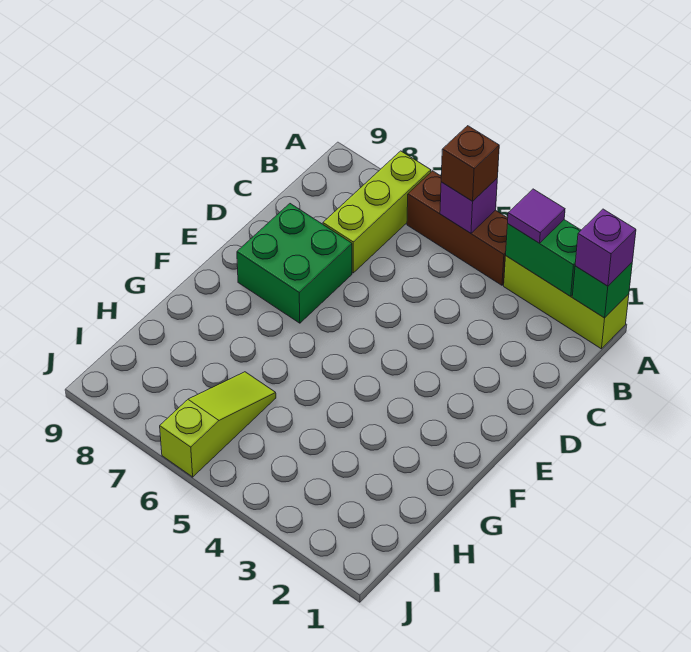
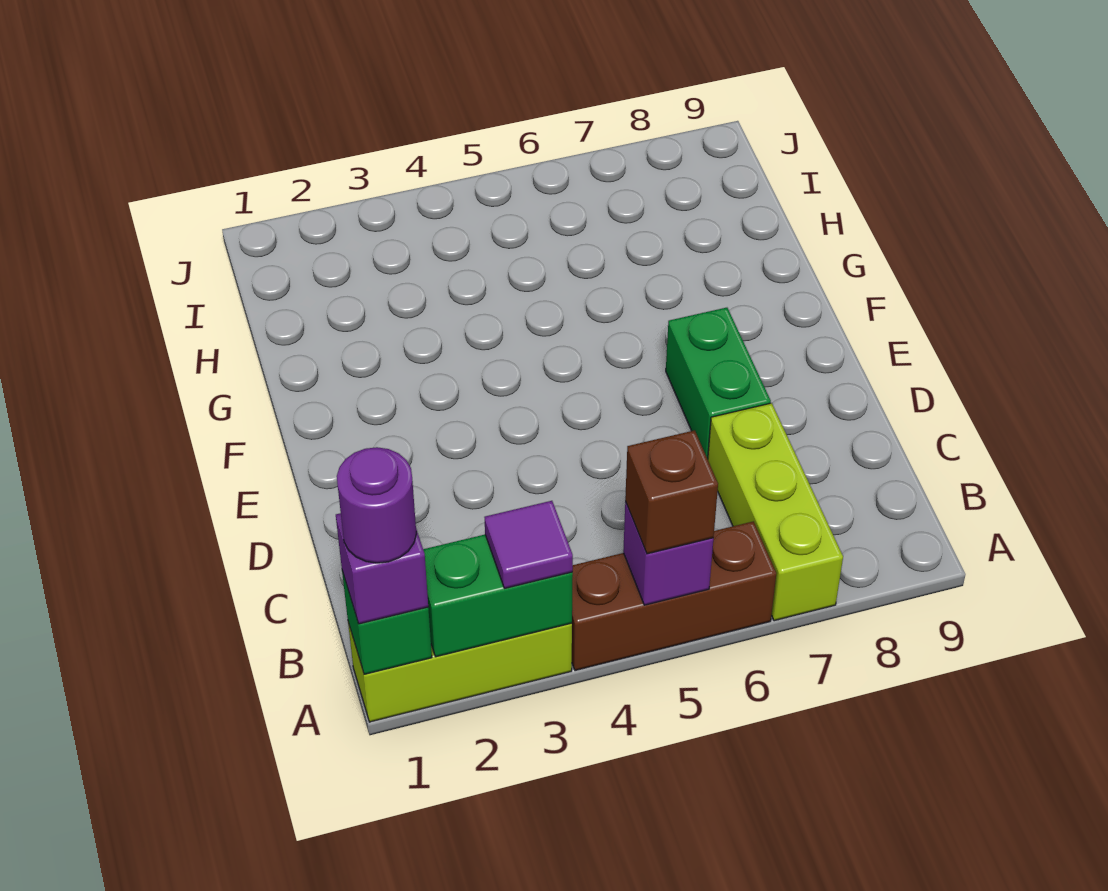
none -> purple round brick A1 level 4
green brick D7:E8 level 1 -> green brick D7:E7 level 1
lime slope H6:J6 level 1 top J -> none

